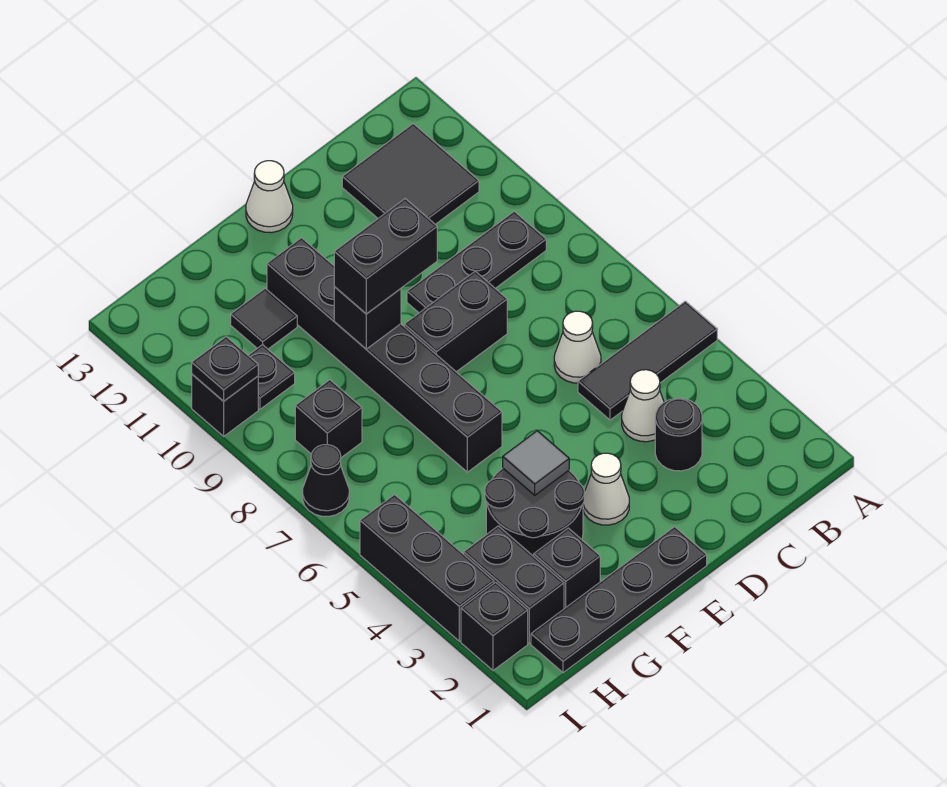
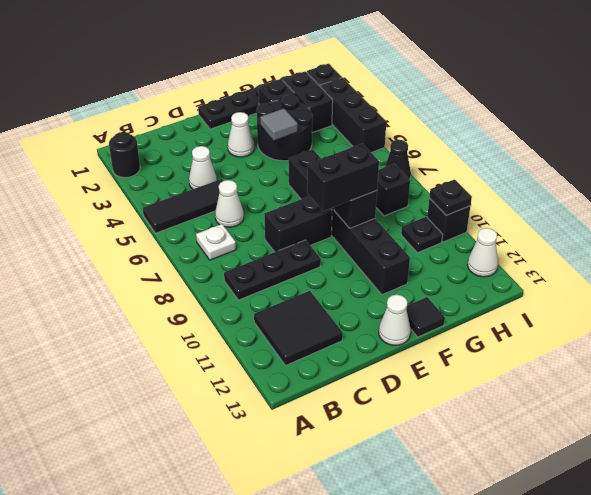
none -> white plate B7 level 1
black round brick C3 level 1 -> black round brick A2 level 1
black tile G11 level 1 -> black tile F13 level 1
none -> white cone I12 level 1

